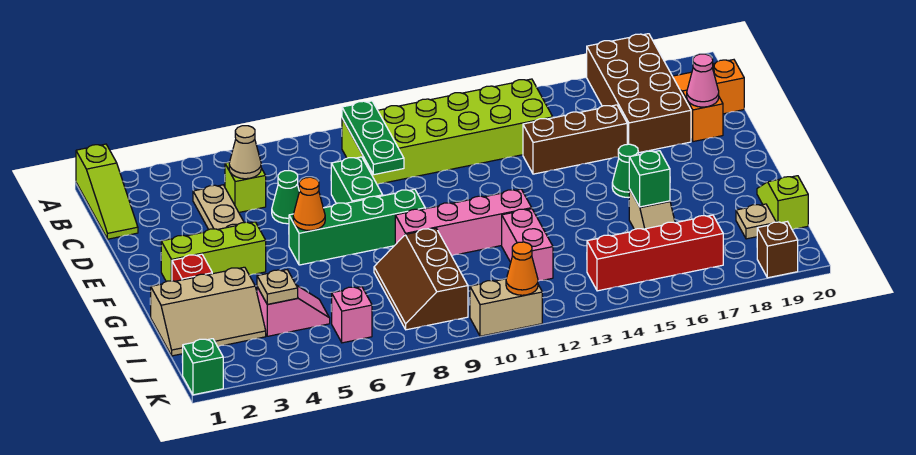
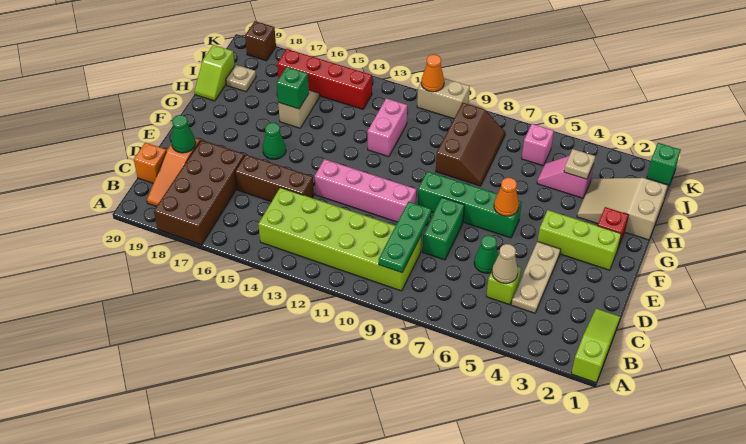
pink cone D19 level 2 -> green cone D19 level 2
pink brick G9:G12 level 1 -> pink brick E10:E13 level 1
tan slope H1:I3 level 1 top H -> tan slope H1:I3 level 1 top 1

